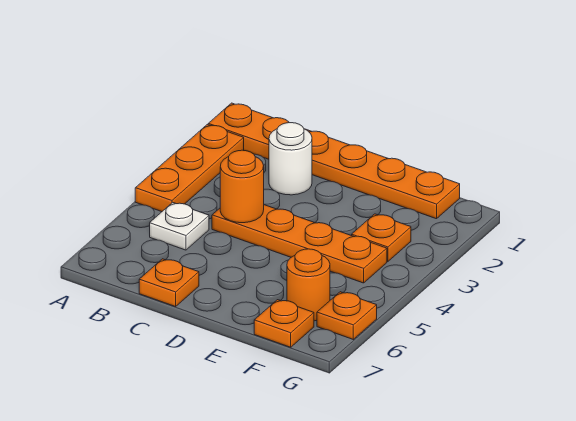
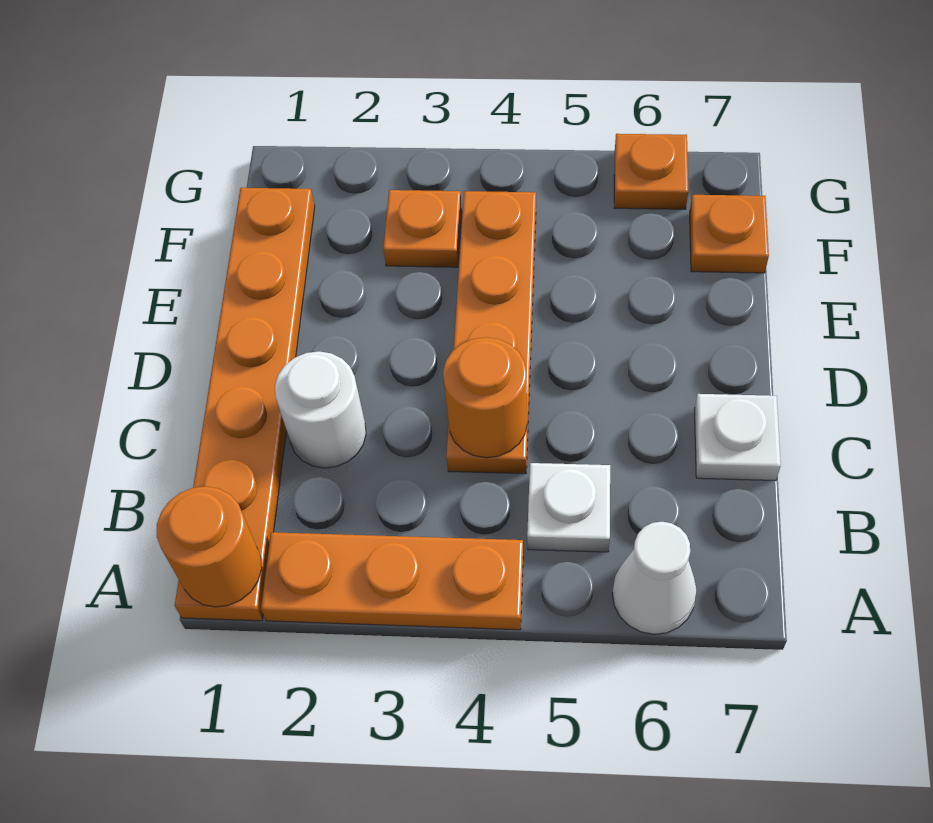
none -> white cone A6 level 1
orange plate C7 level 1 -> white plate C7 level 1
orange round brick F6 level 1 -> orange round brick A1 level 2

